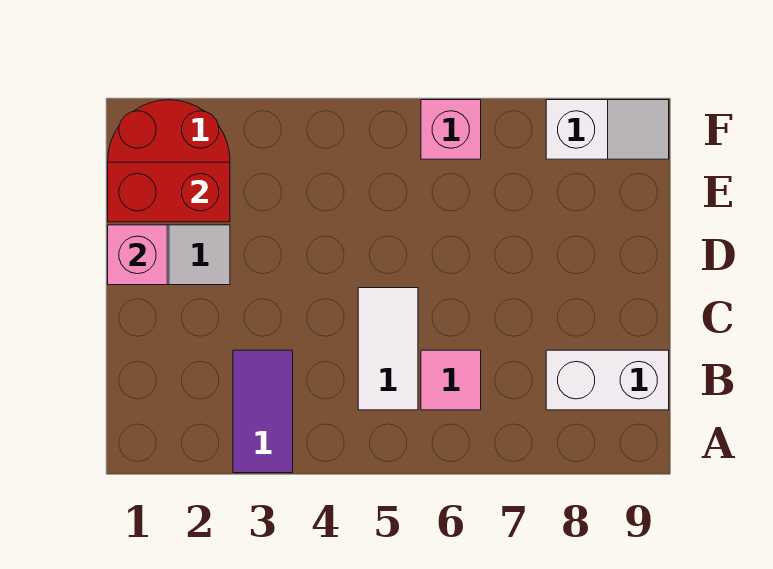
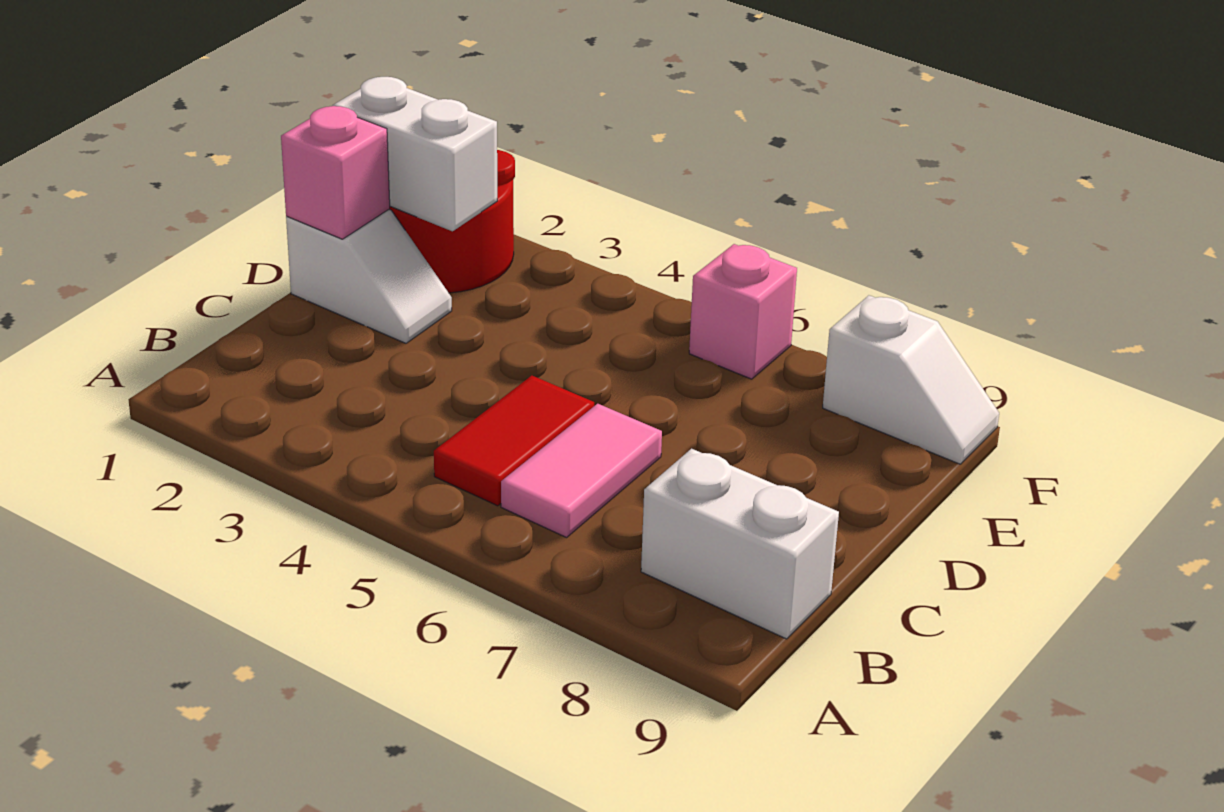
purple tile A3:B3 level 1 -> none
white tile B5:C5 level 1 -> red tile B5:C5 level 1
pink tile B6 level 1 -> pink tile B6:C6 level 1
red brick E1:E2 level 2 -> white brick E1:E2 level 2

